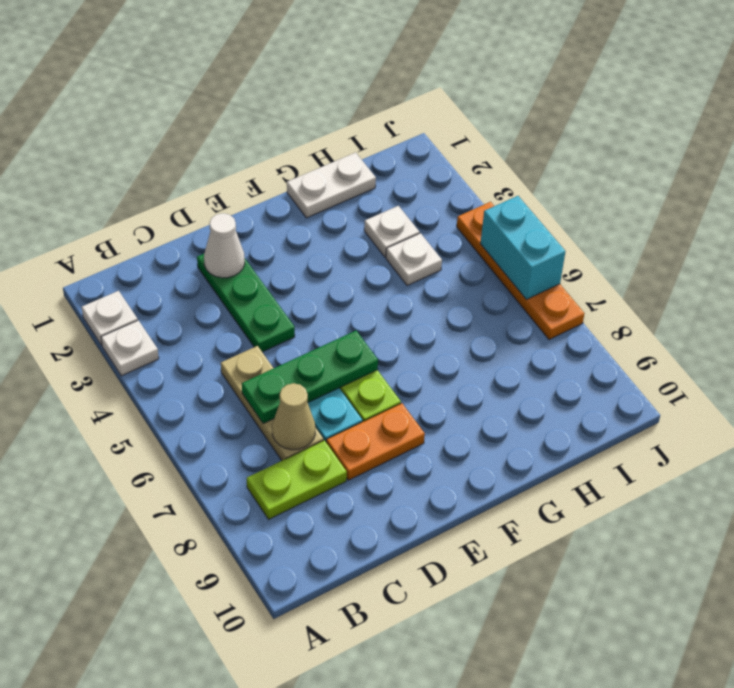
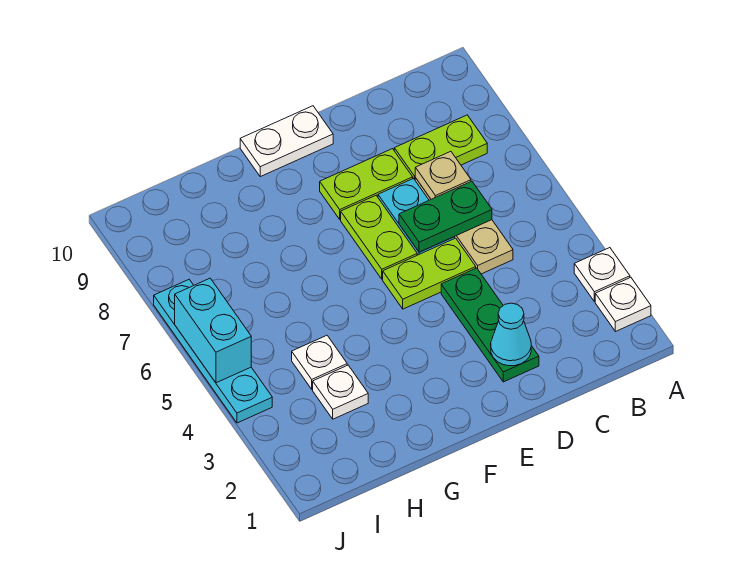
green plate C6:E6 level 2 -> green plate C6:D6 level 2
tan cone C7 level 2 -> tan plate C7 level 2
white cone D2 level 2 -> cyan cone D2 level 2
none -> lime plate D5:E5 level 1
orange plate D8:E8 level 1 -> lime plate D8:E8 level 1
white plate G1:H1 level 1 -> white plate E10:F10 level 1
orange plate J4:J7 level 1 -> cyan plate J4:J7 level 1

